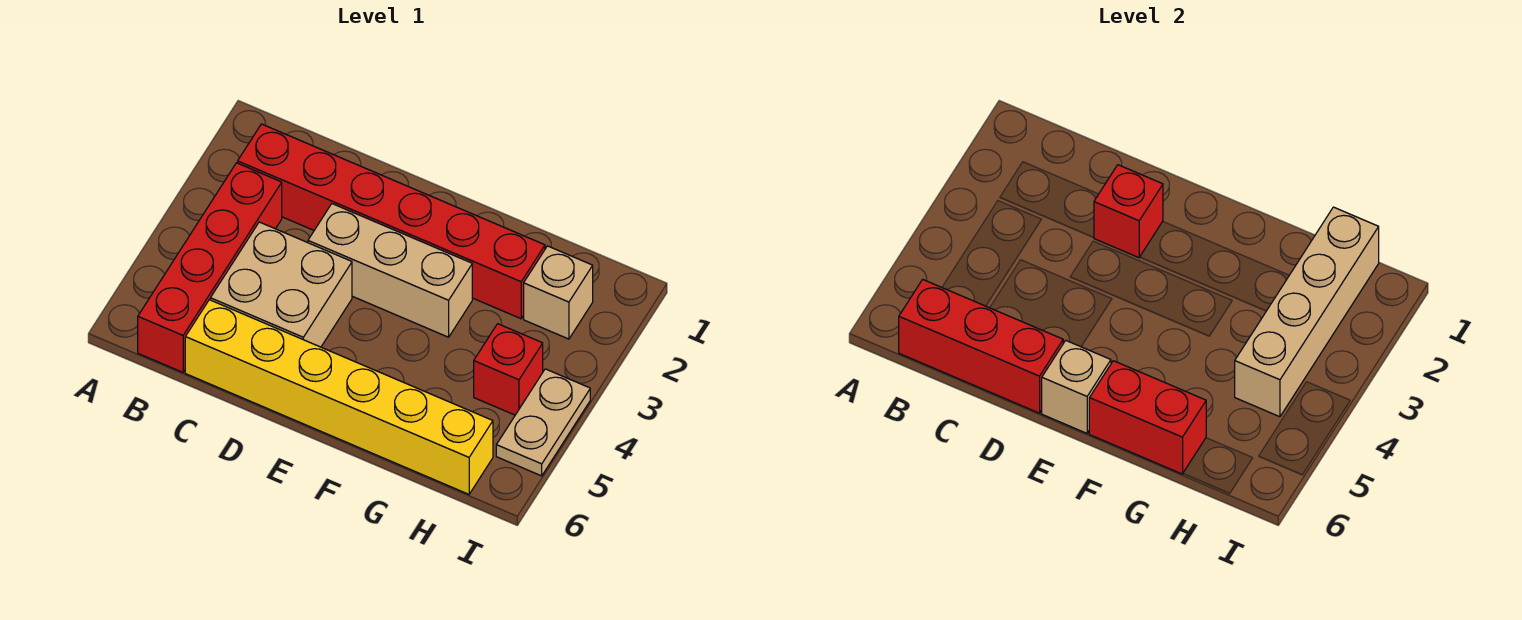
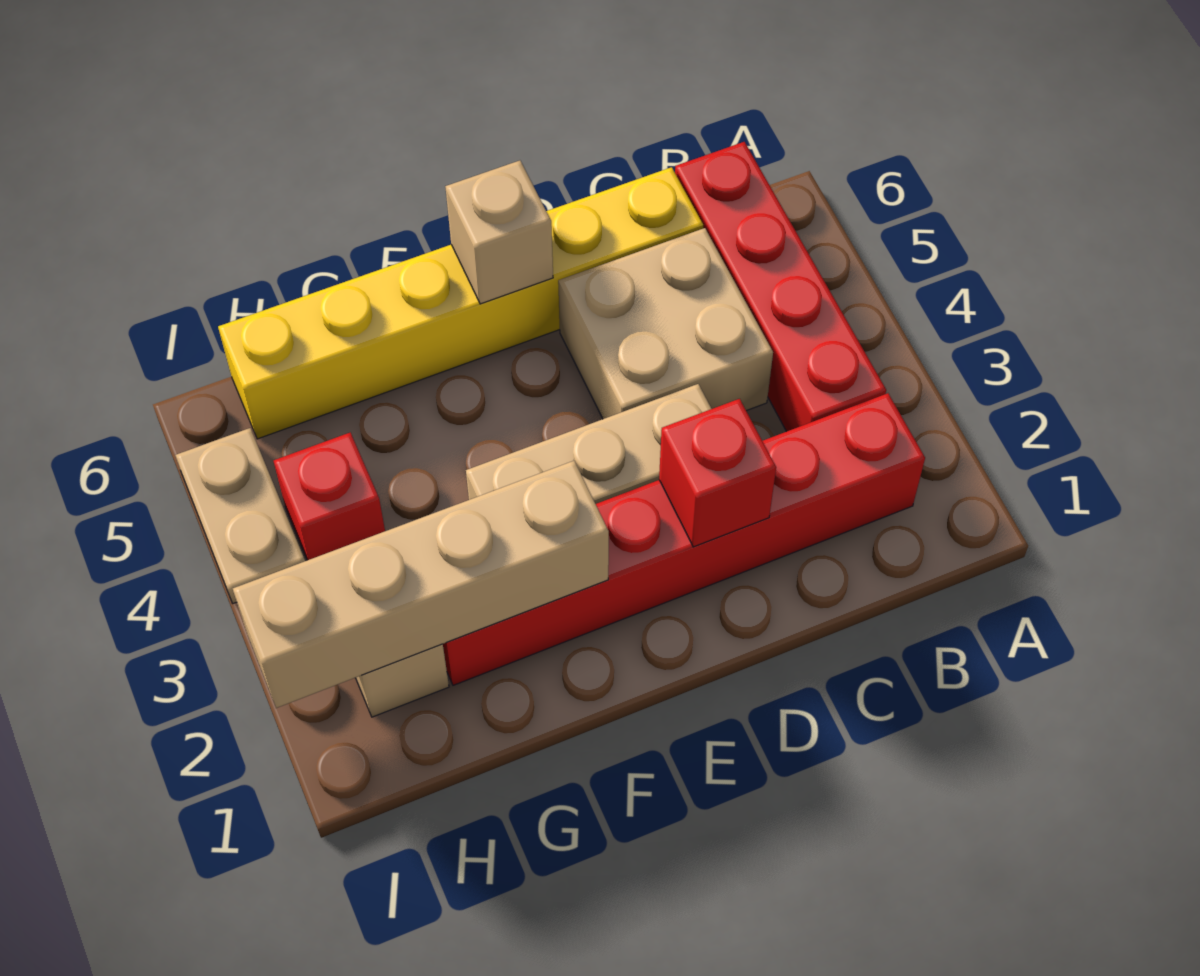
red brick B6:D6 level 2 -> none
red brick F6:G6 level 2 -> none
tan brick H1:H4 level 2 -> tan brick F2:I2 level 2

